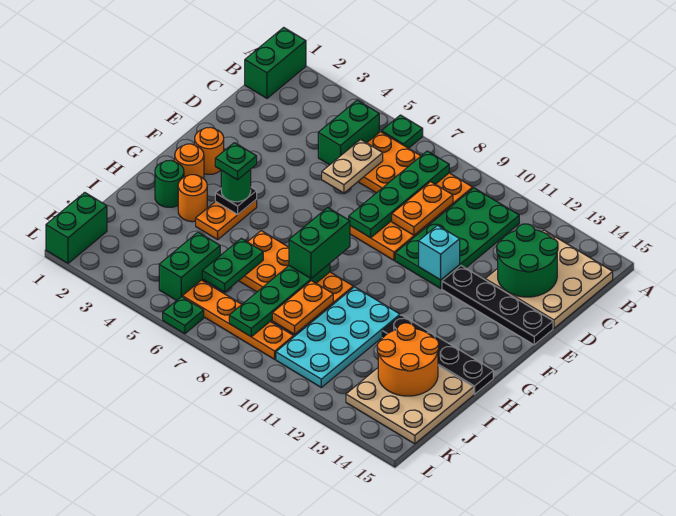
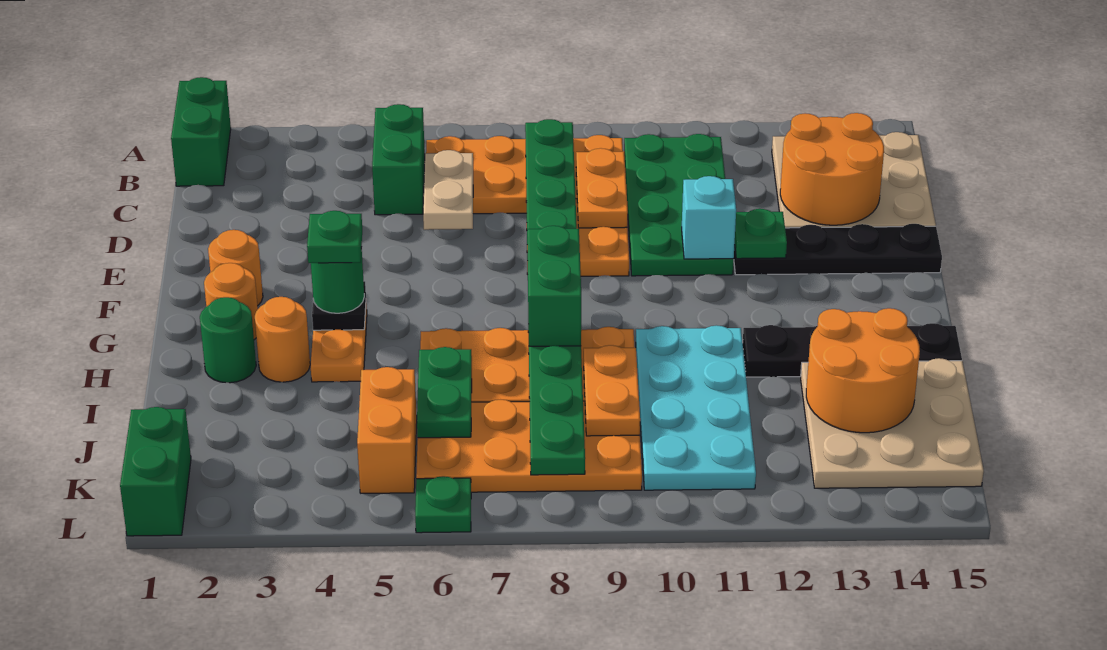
green plate A6 level 1 -> green plate E12 level 2
green round brick C13:D14 level 2 -> orange round brick C13:D14 level 2
green brick J5:K5 level 1 -> orange brick J5:K5 level 1
orange plate K6:K9 level 1 -> orange plate J6:K9 level 1

